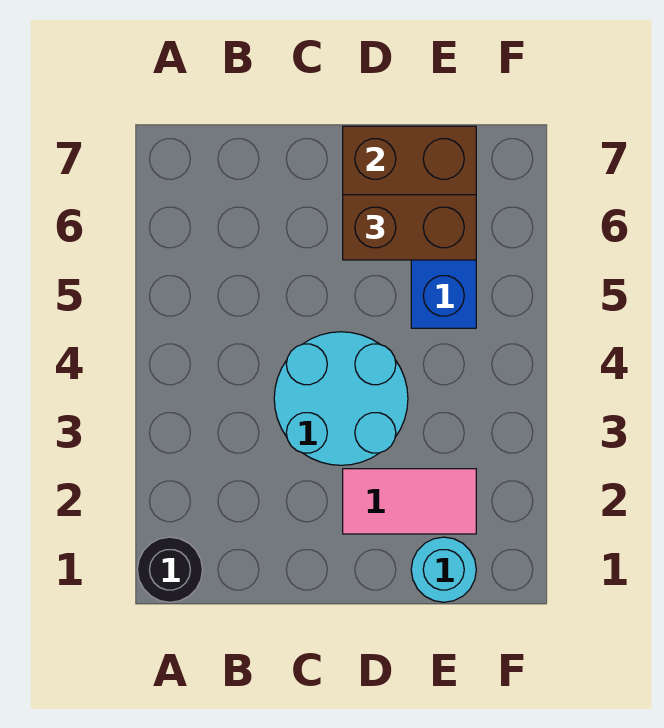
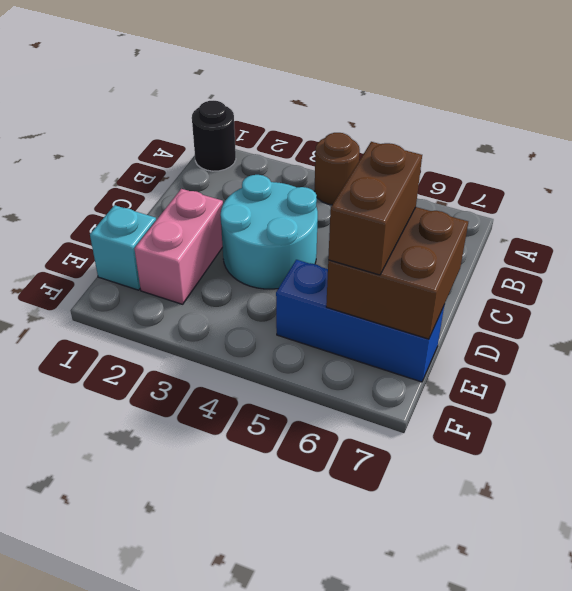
none -> brown round brick A4 level 1
pink tile D2:E2 level 1 -> pink brick D2:E2 level 1
cyan round brick E1 level 1 -> cyan brick E1 level 1

